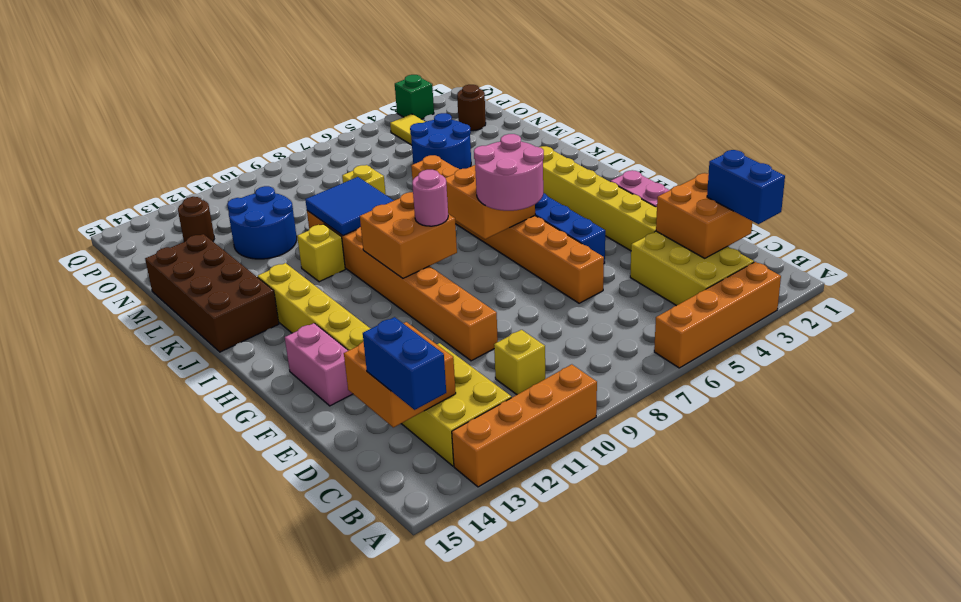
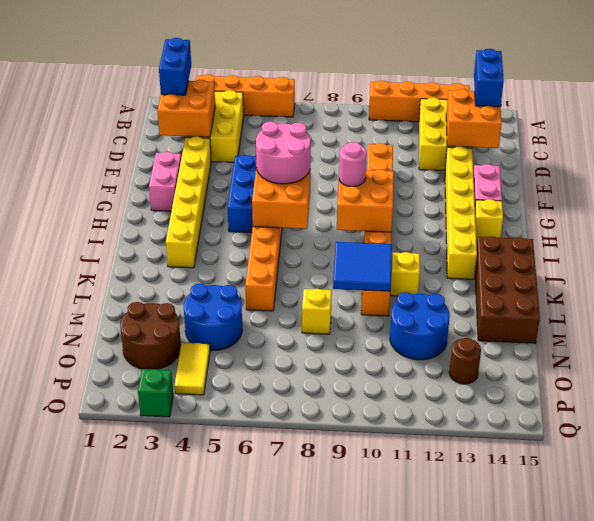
yellow brick C10 level 1 -> yellow brick H14 level 1
brown round brick O2 level 1 -> brown round brick N2:O3 level 1

